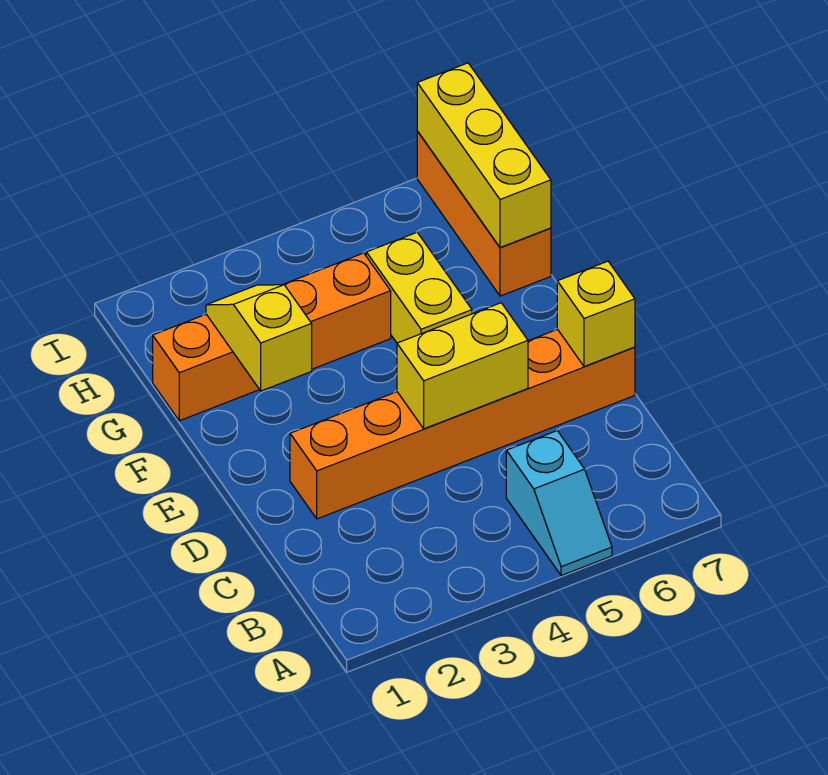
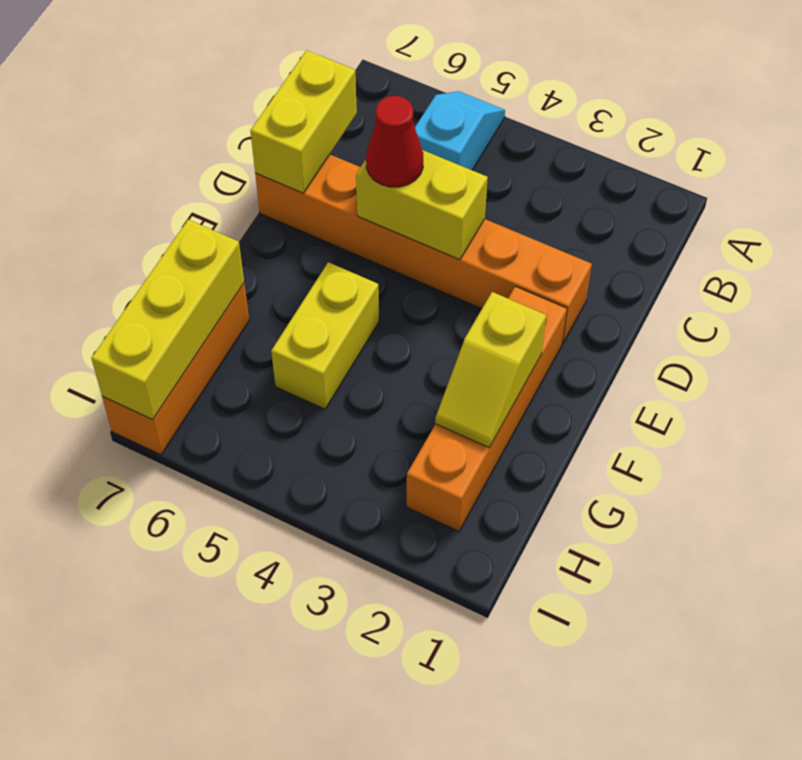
none -> red cone D5 level 3
yellow brick D7 level 2 -> yellow brick C7:D7 level 2
orange brick G1:G4 level 1 -> orange brick E2:H2 level 1

